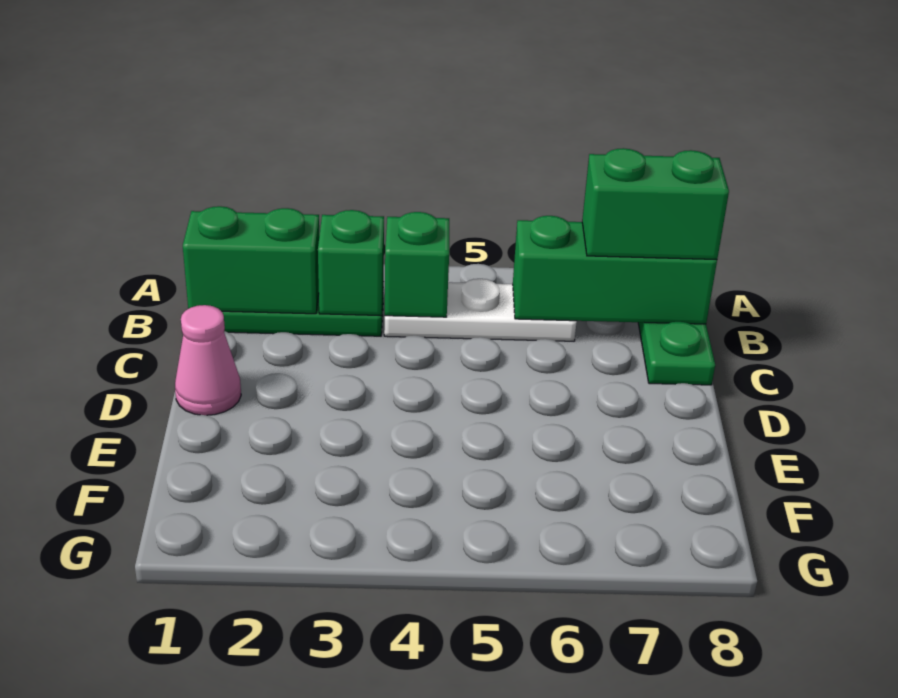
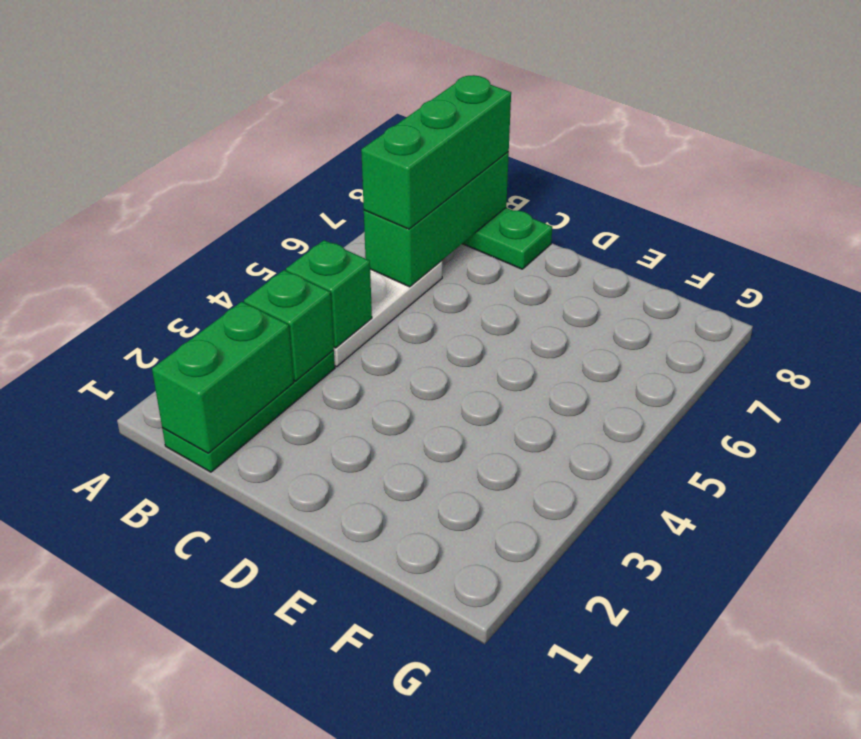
green brick B7:B8 level 3 -> green brick B6:B8 level 3
pink cone D1 level 1 -> none

